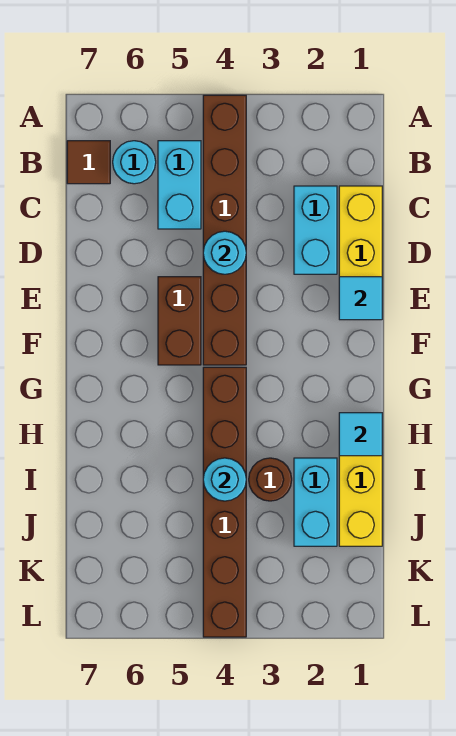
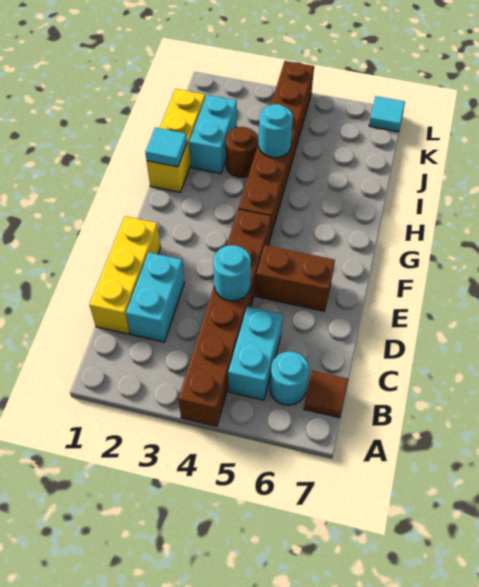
cyan tile E1 level 2 -> cyan tile L7 level 1
brown brick E5:F5 level 1 -> brown brick E5:E6 level 1

